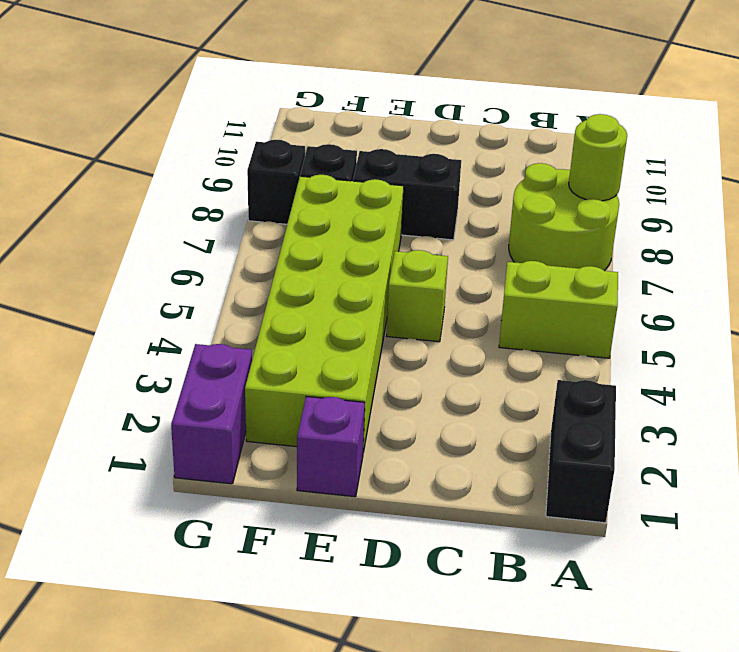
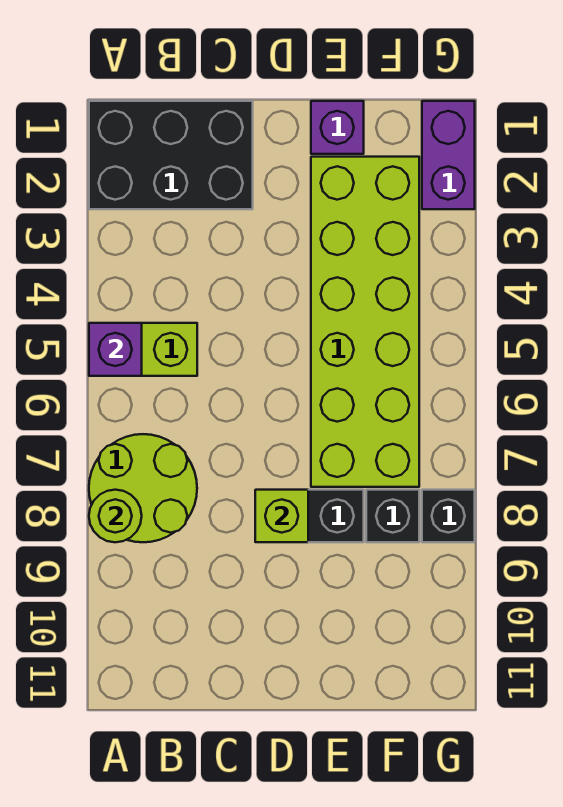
black brick A1:A2 level 1 -> black brick A1:C2 level 1
none -> purple brick A5 level 2
lime brick D5 level 1 -> lime brick D8 level 2

